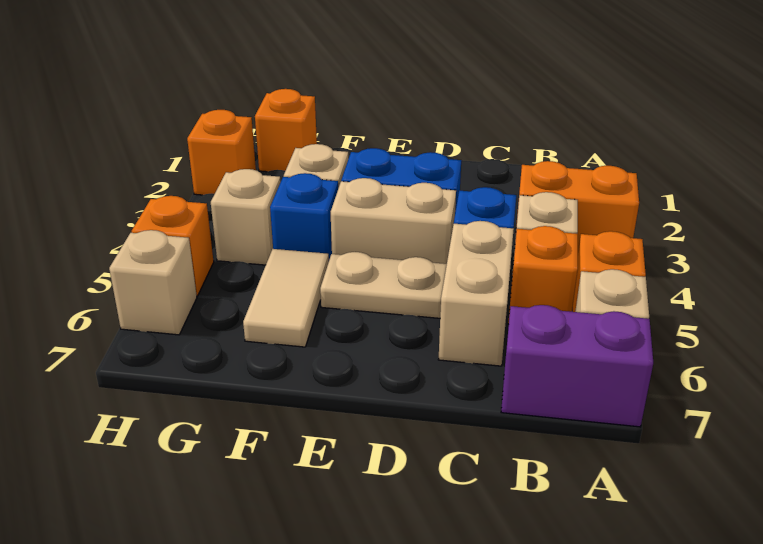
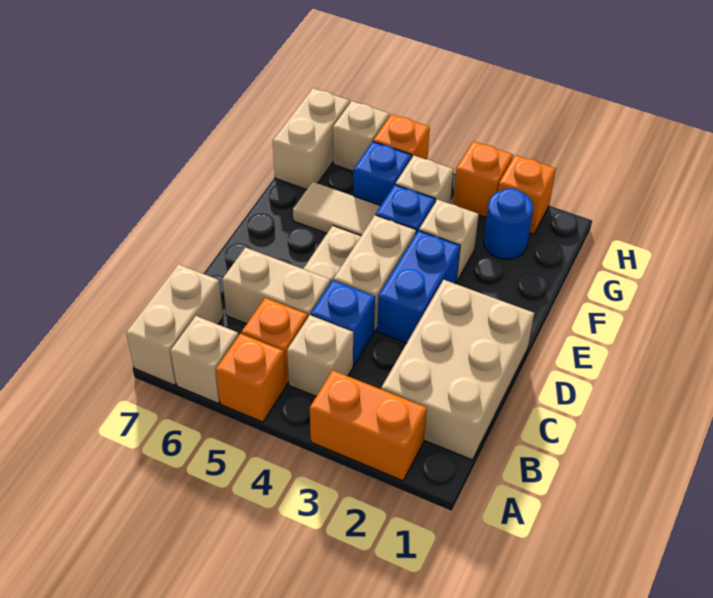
orange brick A3:B3 level 1 -> orange brick A2:A3 level 1
purple brick A7:B7 level 1 -> tan brick A7:B7 level 1
none -> tan brick B1:D2 level 1
orange brick G1 level 1 -> orange brick H3 level 1
none -> blue round brick G2 level 1
none -> blue brick G5 level 1
none -> tan brick G7:H7 level 1

